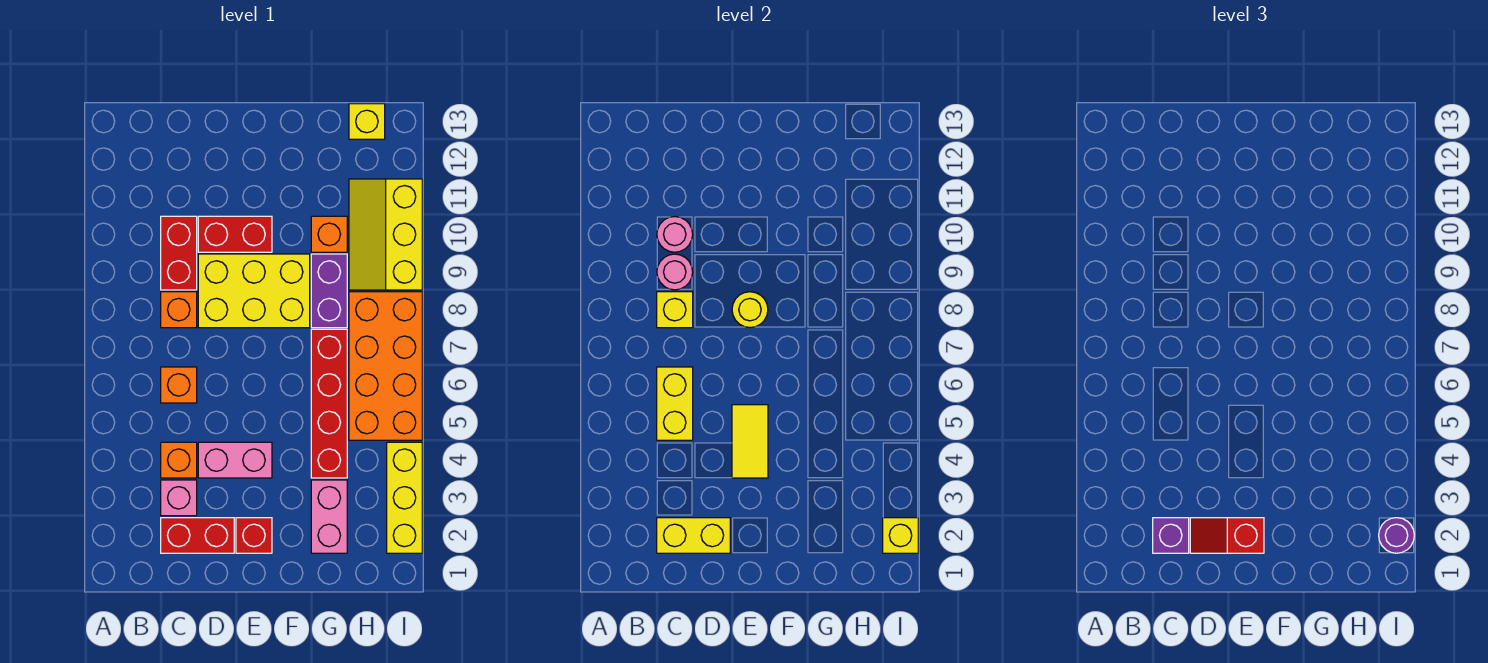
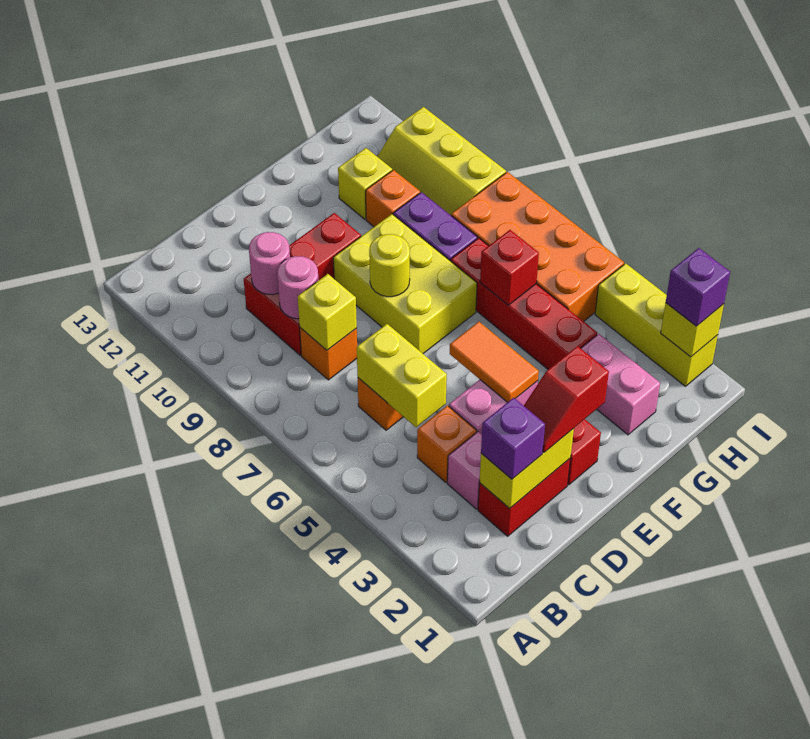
yellow brick D8:F9 level 1 -> yellow brick E7:F9 level 1
yellow tile E4:E5 level 2 -> orange tile E4:E5 level 2
none -> red brick G6 level 2
yellow brick H13 level 1 -> yellow brick G11 level 1
purple round brick I2 level 3 -> purple brick I2 level 3

